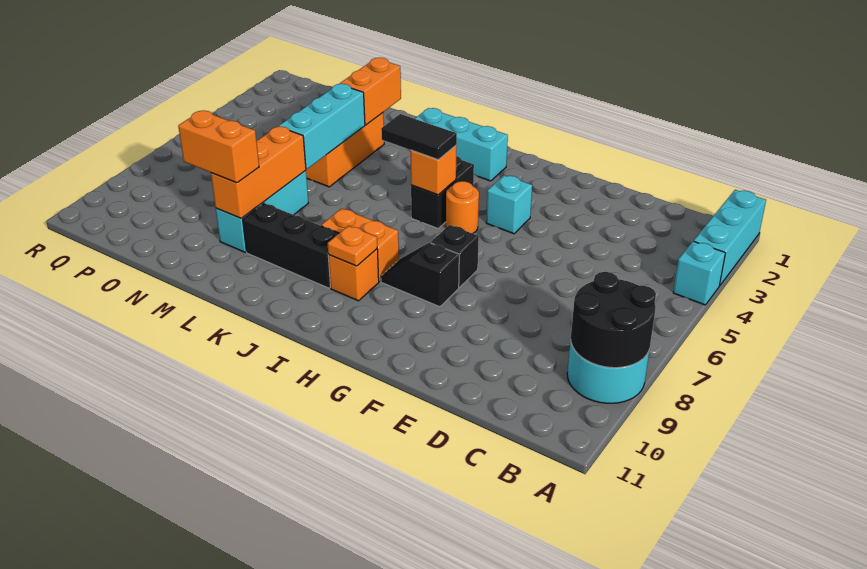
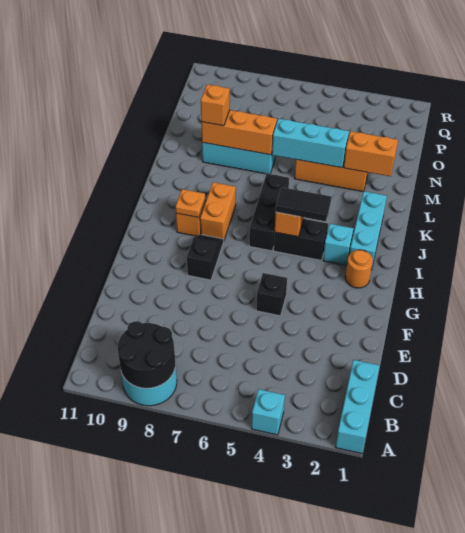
cyan brick A1:A3 level 1 -> cyan brick A1:C1 level 1
cyan brick G4 level 1 -> cyan brick I3 level 1
black brick G7 level 1 -> black brick F5 level 1
orange round brick H5 level 1 -> orange round brick H2 level 1
black tile I5:J5 level 3 -> black tile I4:I5 level 3
black brick J9:L9 level 1 -> black brick I6:K6 level 1
orange brick M9:N9 level 3 -> orange brick M9 level 3

